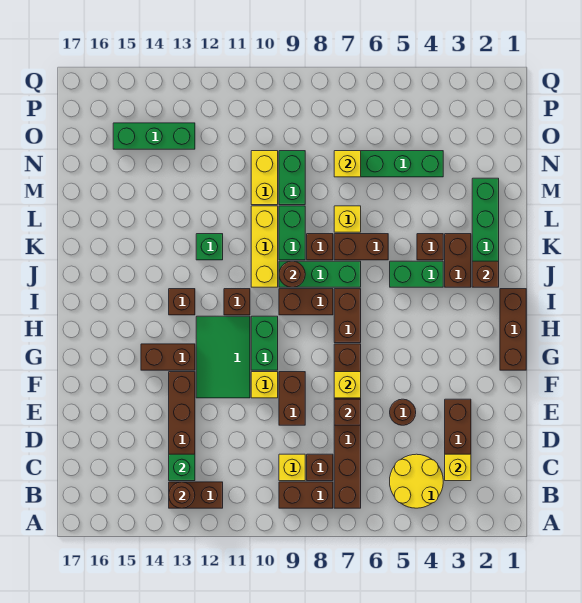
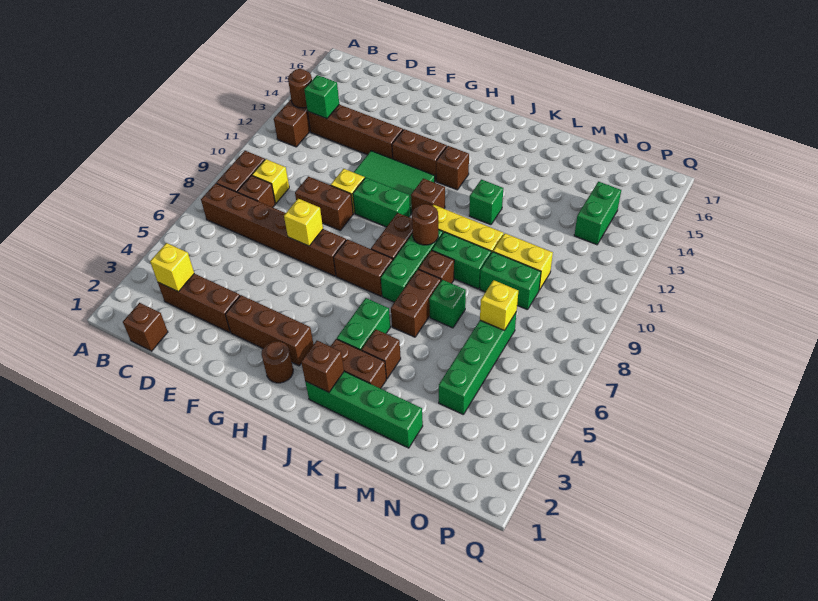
yellow round brick B4:C5 level 1 -> none
brown round brick E5 level 1 -> brown round brick H2 level 1
brown brick E7 level 2 -> brown brick C1 level 1
brown brick G1:I1 level 1 -> brown brick F3:H3 level 1
brown brick G13:G14 level 1 -> brown brick G13:H13 level 1
yellow brick L7 level 1 -> green brick L7 level 1
green brick O13:O15 level 1 -> green brick O13:O14 level 1

